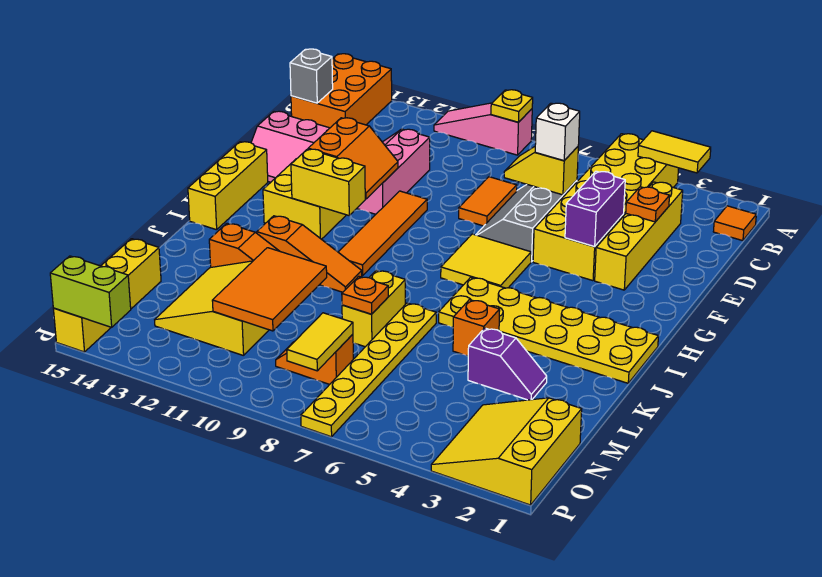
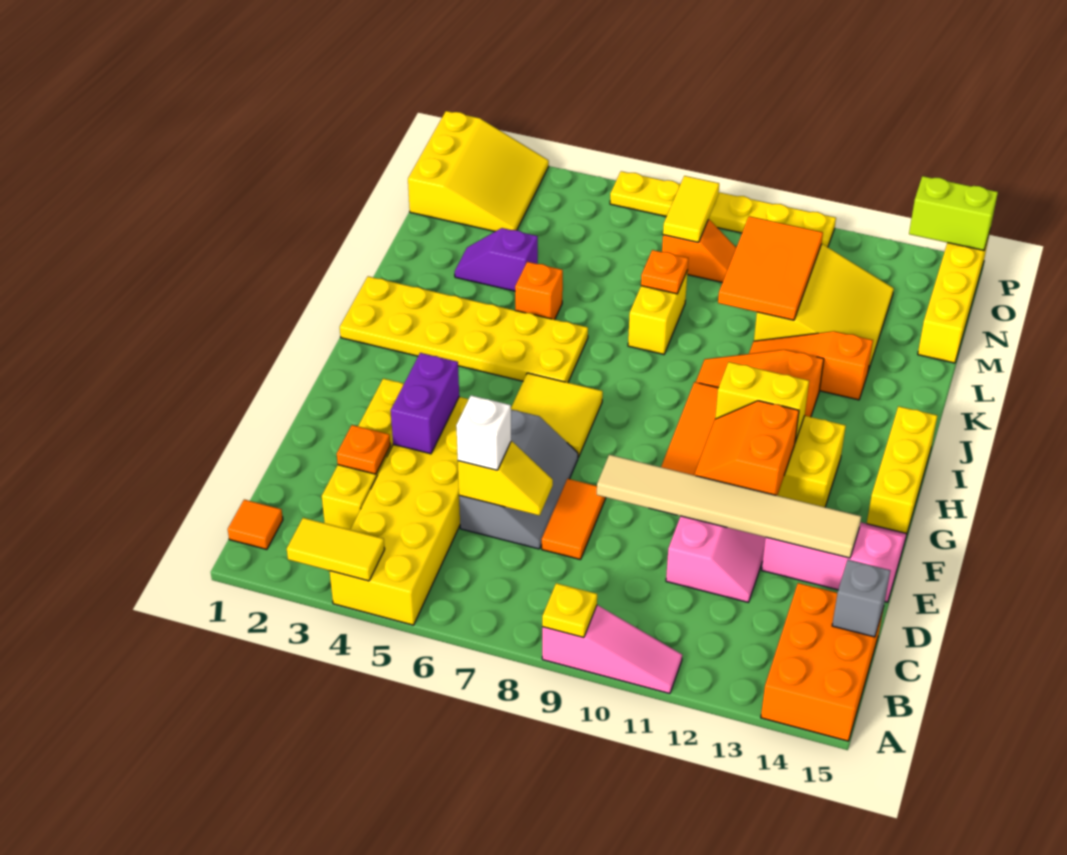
none -> tan tile E9:E14 level 2
yellow plate K7:P7 level 1 -> yellow plate P6:P11 level 1

